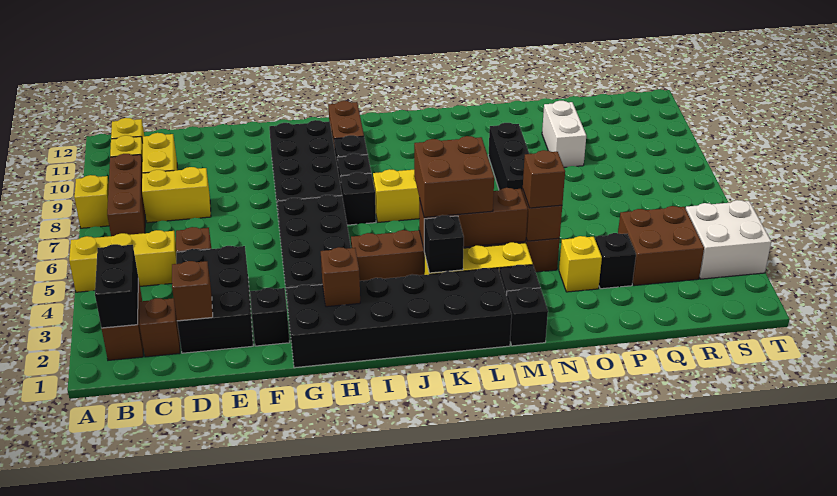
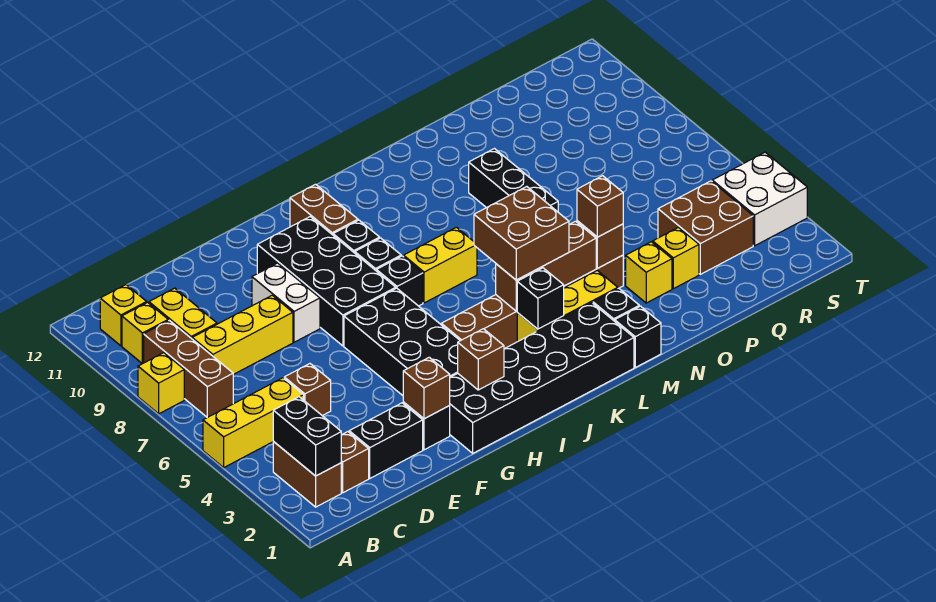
yellow brick C8:D8 level 1 -> yellow brick C8:E8 level 1
black brick D2:E4 level 1 -> black brick D2:E2 level 1
brown brick D2 level 2 -> brown brick F2 level 2
black brick P3 level 1 -> yellow brick P3 level 1
white brick P9:P10 level 1 -> white brick F8:F9 level 1

